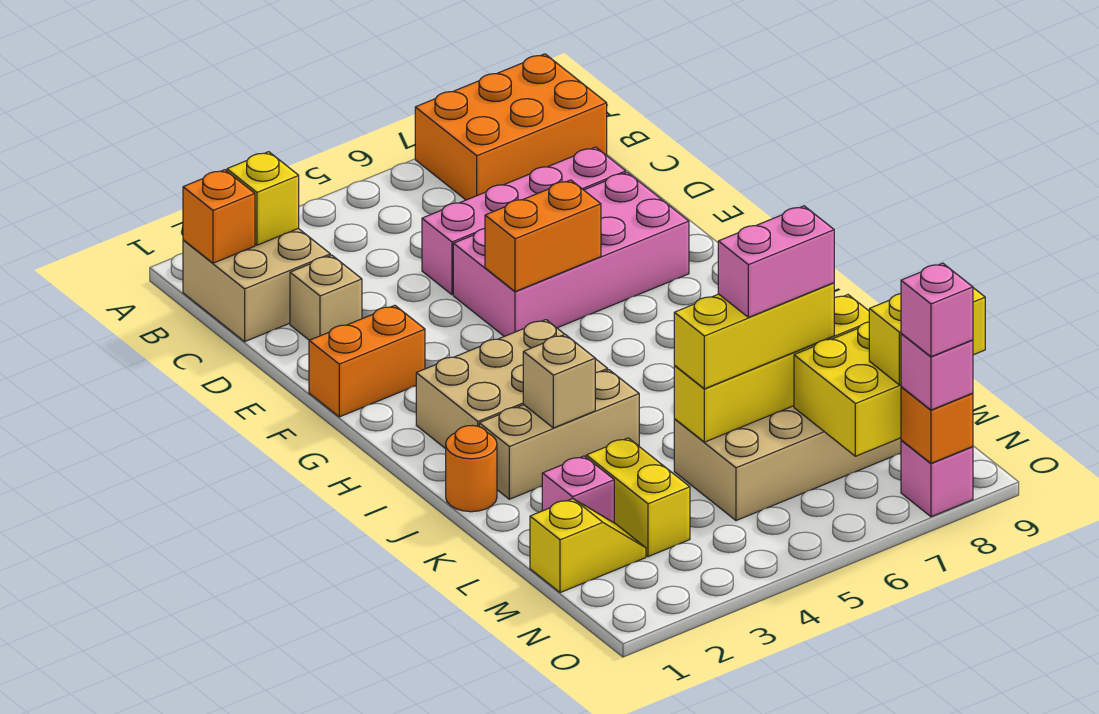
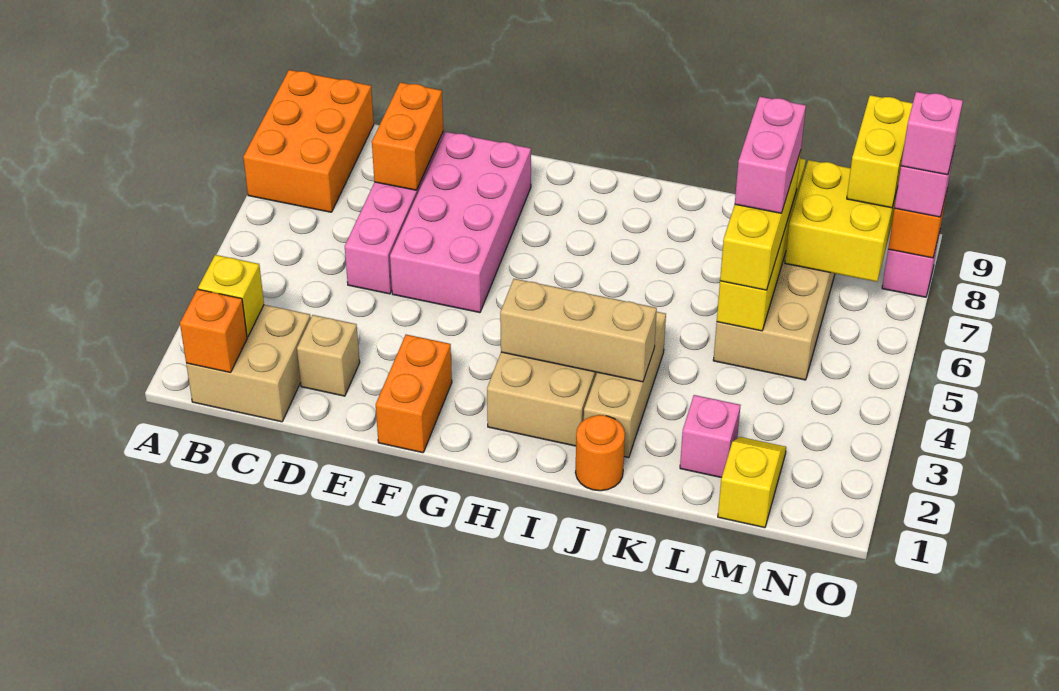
orange brick F5:F6 level 2 -> orange brick D7:D8 level 2
tan brick J3 level 2 -> tan brick H3:J3 level 2
yellow brick L3:M3 level 1 -> none

